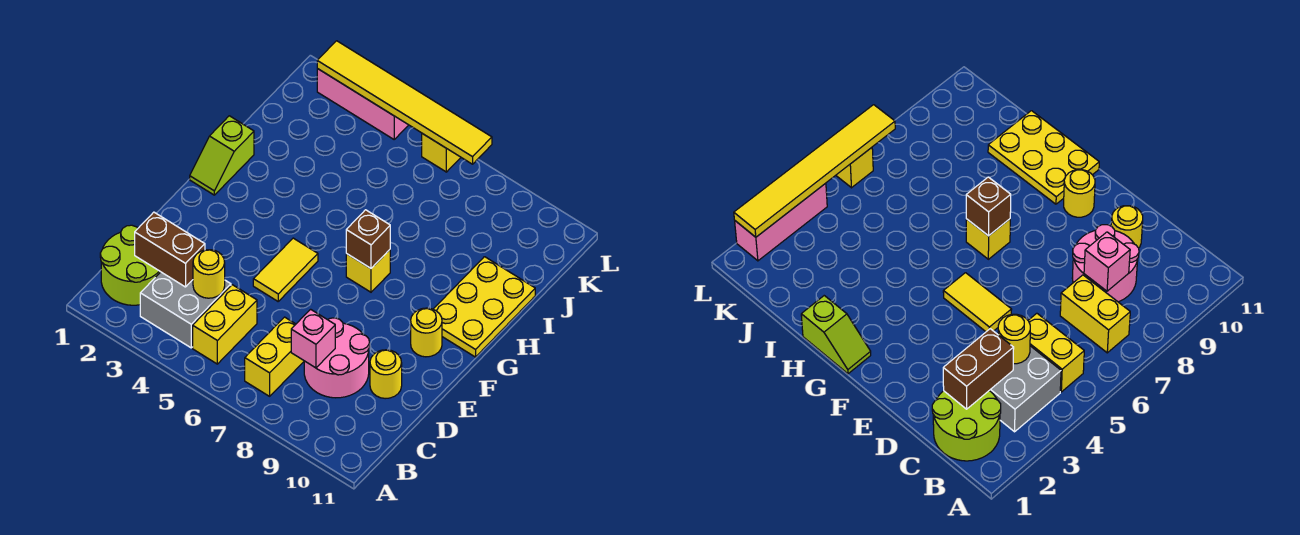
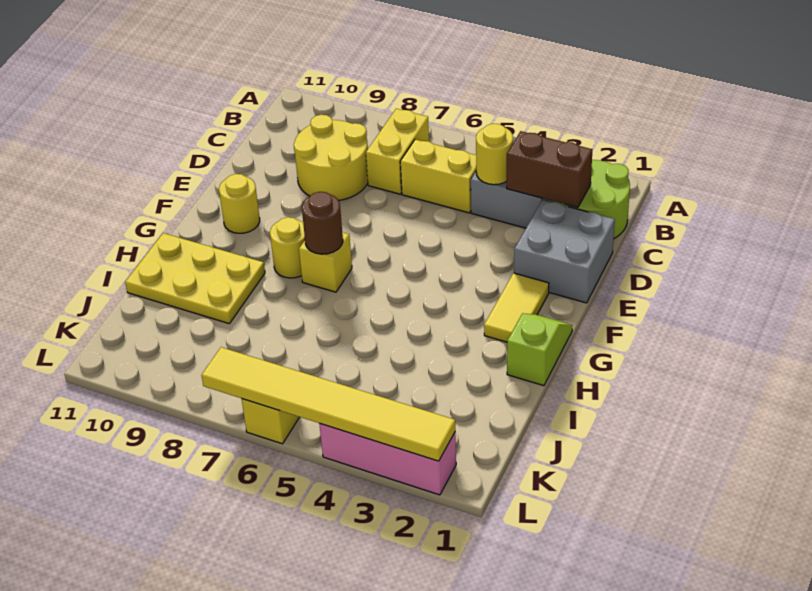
yellow brick B5:C5 level 1 -> yellow brick C5:C6 level 1
pink round brick C8:D9 level 1 -> yellow round brick C8:D9 level 1
pink brick C8 level 2 -> none
none -> grey brick D1:E2 level 1
yellow round brick D10 level 1 -> yellow round brick G8 level 1
yellow tile E5:F5 level 1 -> yellow tile F2:G2 level 1
brown brick G7 level 2 -> brown round brick G7 level 2
yellow plate G10:I11 level 1 -> yellow plate H9:I11 level 1

